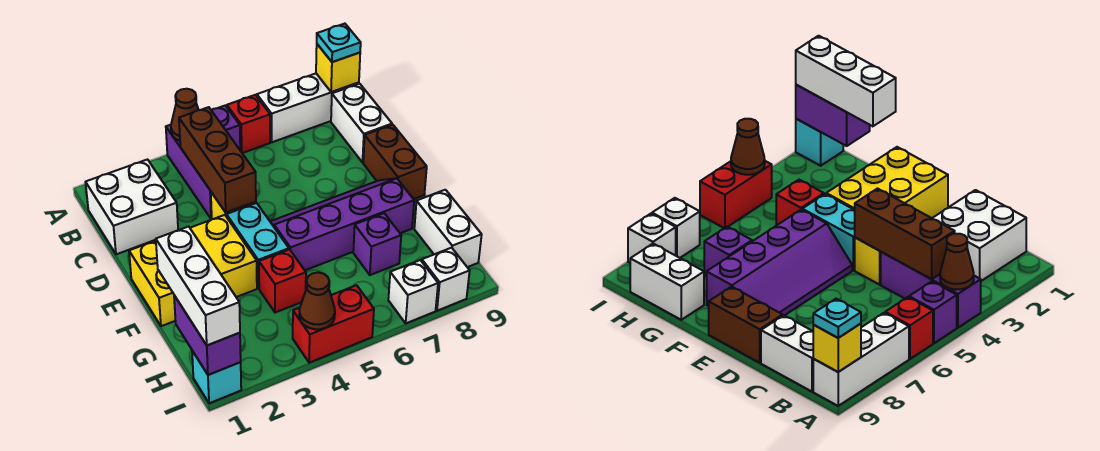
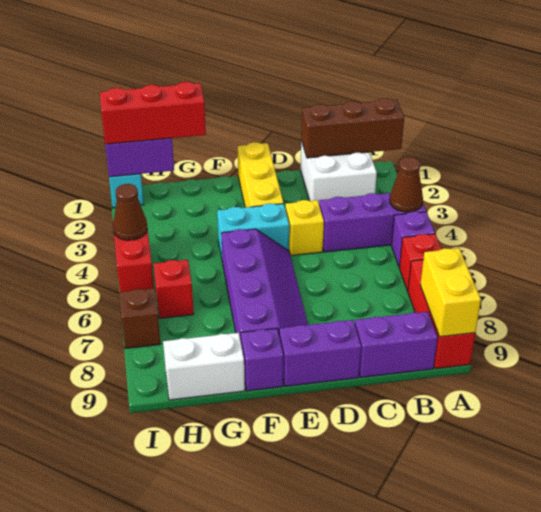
white brick A7:A9 level 1 -> red brick A7:A9 level 1
yellow brick A9 level 2 -> yellow brick A8:A9 level 2
cyan plate A9 level 3 -> none
brown brick B4:D4 level 2 -> brown brick A1:C1 level 2
white brick B9:C9 level 1 -> purple brick B9:C9 level 1
brown brick D9:E9 level 1 -> purple brick D9:E9 level 1
yellow brick E1:F3 level 1 -> yellow brick E1:E3 level 1
white brick G1:I1 level 3 -> red brick G1:I1 level 3
red brick G4 level 1 -> red brick H6 level 1
purple brick G7 level 1 -> purple brick F9 level 1
white brick I7 level 1 -> brown brick I7 level 1
white brick I8 level 1 -> none

